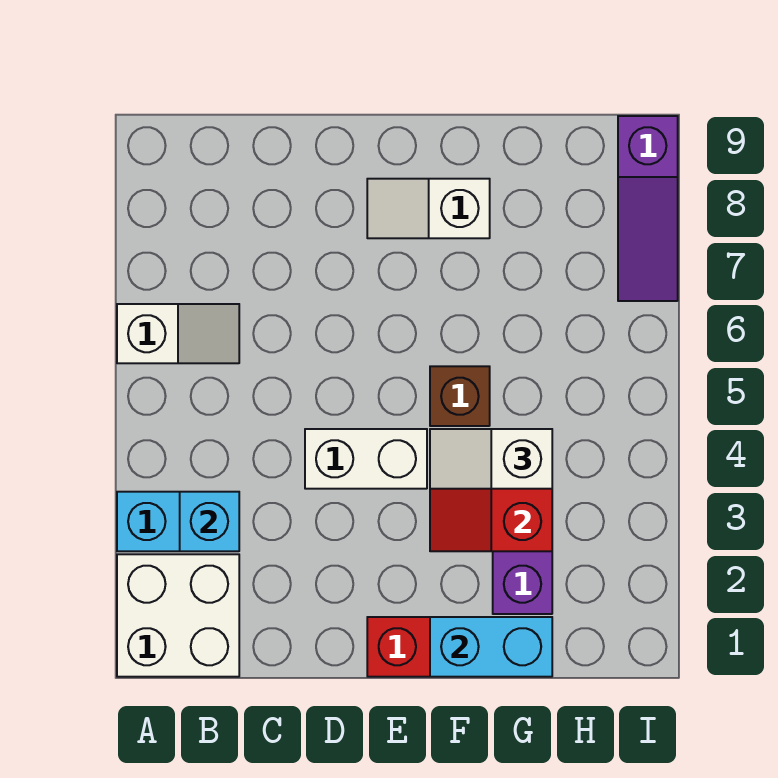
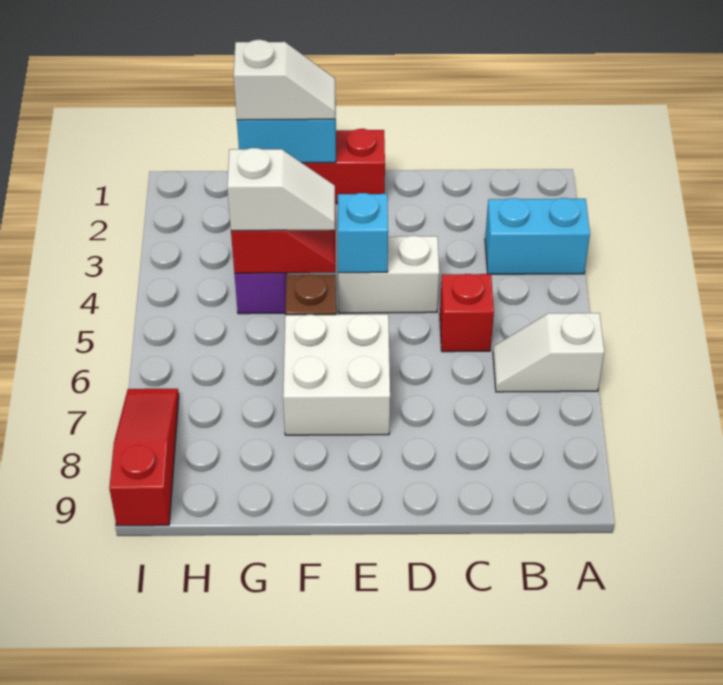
white brick A1:B2 level 1 -> white brick E6:F7 level 1
cyan brick B3 level 2 -> cyan brick E4 level 2
none -> red brick C5 level 1
white slope E8:F8 level 1 top F -> white slope F1:G1 level 3 top G
purple slope I7:I9 level 1 top 9 -> red slope I7:I9 level 1 top 9

